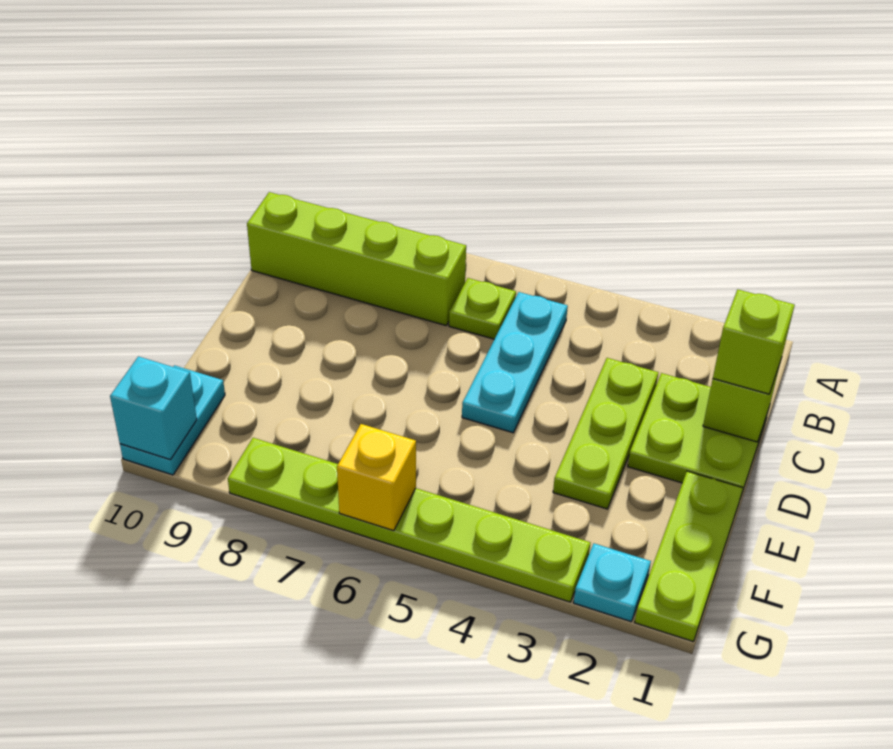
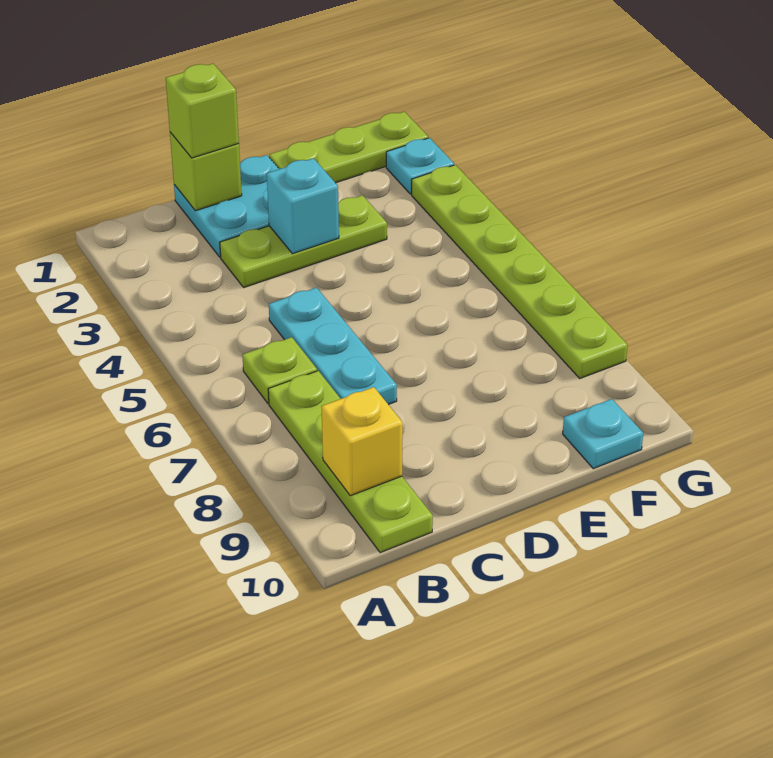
cyan plate B5:D5 level 1 -> cyan plate C5:C7 level 1
lime brick B7:B10 level 1 -> lime plate B7:B10 level 1
lime plate C1:D2 level 1 -> cyan plate C1:D2 level 1
cyan plate F10:G10 level 1 -> cyan plate F10 level 1
yellow brick G6 level 2 -> yellow brick B9 level 2
cyan brick G10 level 2 -> cyan brick D3 level 2

